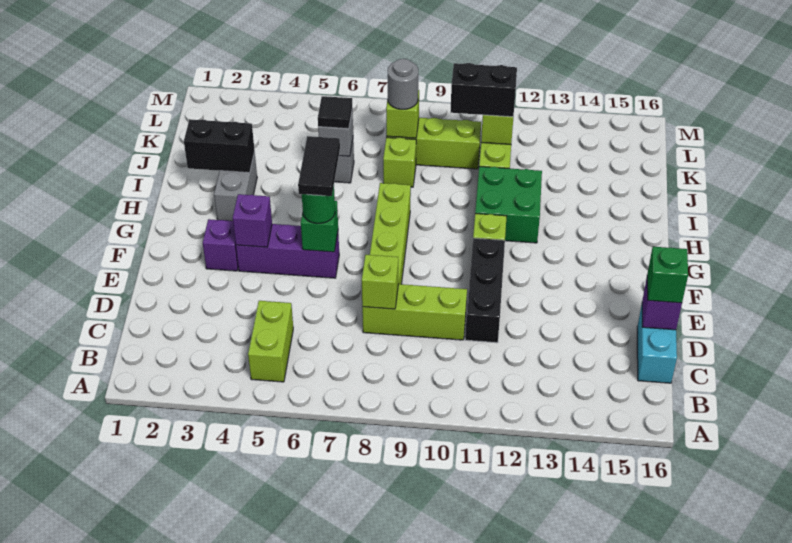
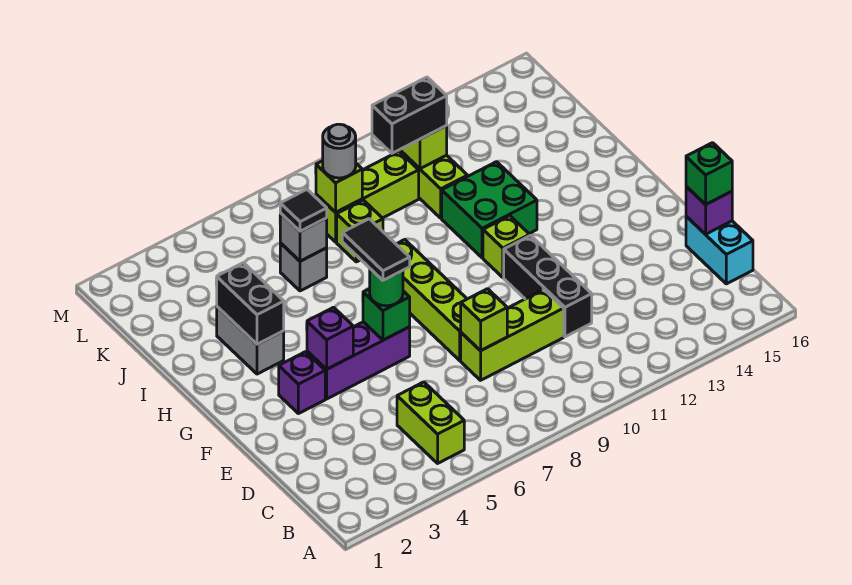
black brick I2:I3 level 2 -> black brick H3:I3 level 2

